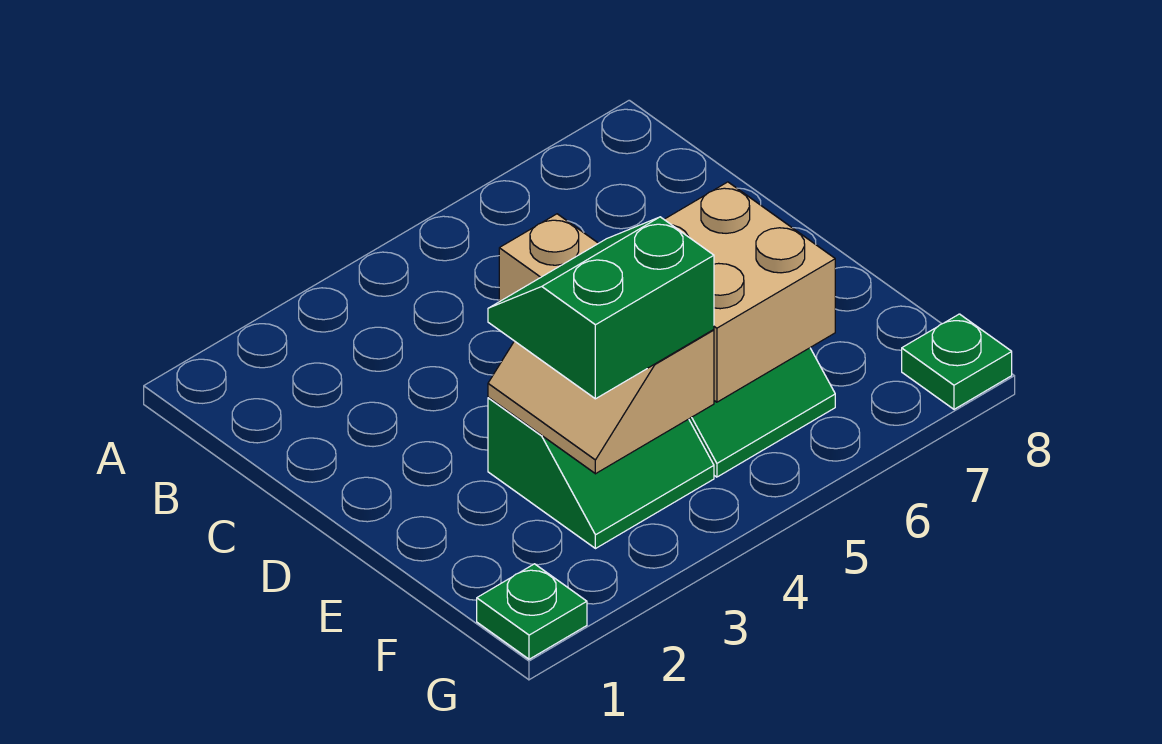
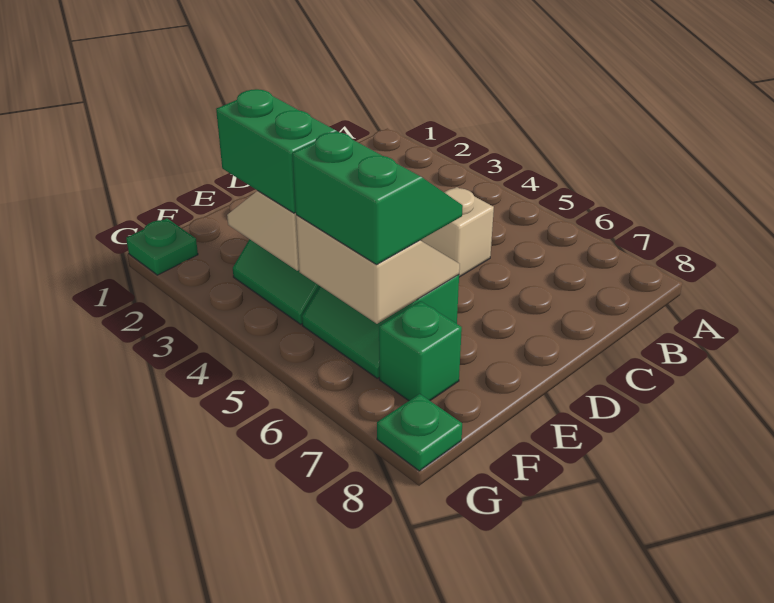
tan brick E5:F6 level 2 -> tan slope E5:F6 level 2 top F
none -> green slope E5:F6 level 3 top F
none -> green brick F7 level 1

